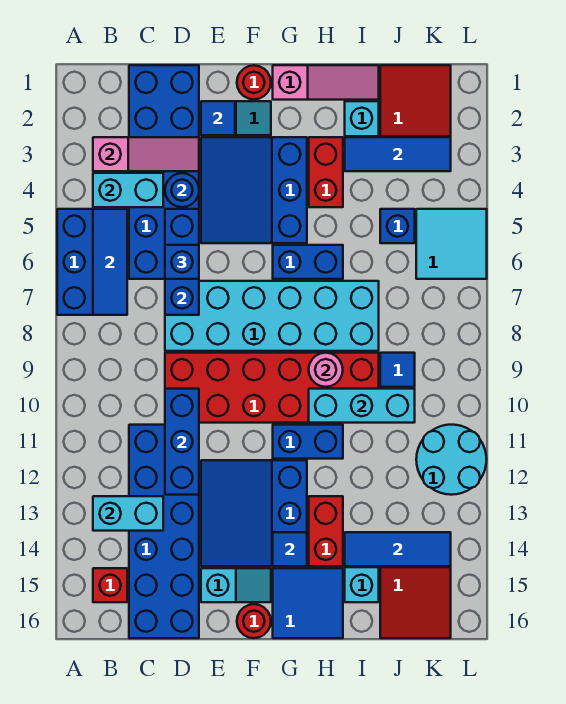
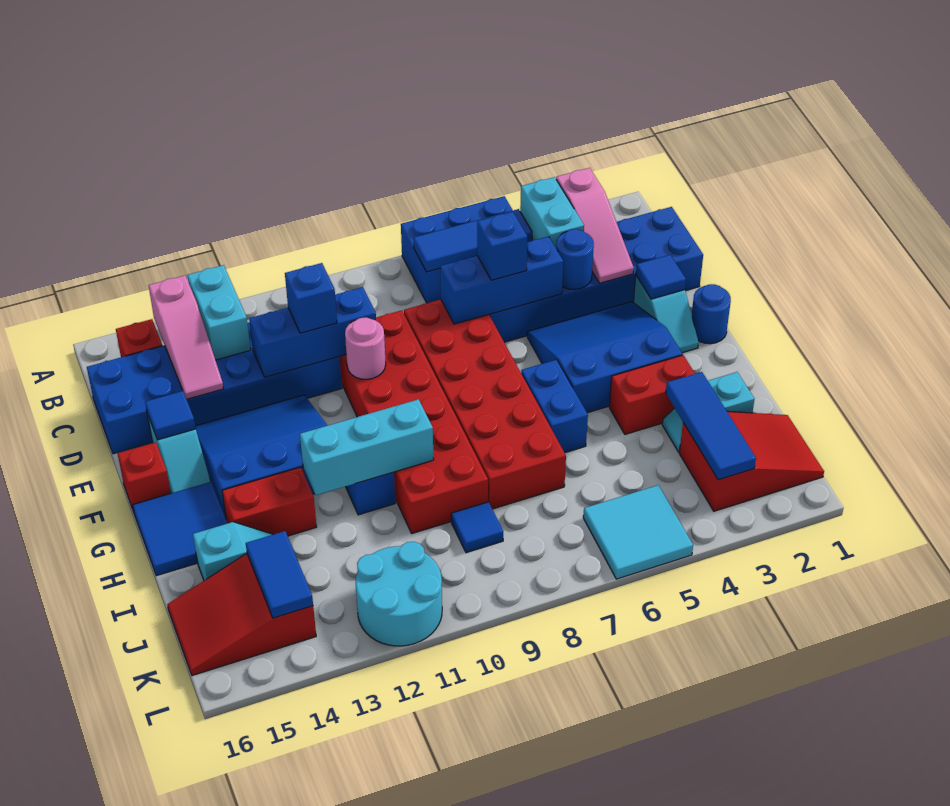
cyan brick D7:I8 level 1 -> red brick D7:I8 level 1
red round brick F1 level 1 -> blue round brick F1 level 1
red round brick F16 level 1 -> red brick F16 level 1
pink slope G1:I1 level 1 top G -> pink slope B14:D14 level 2 top B
blue tile G14 level 2 -> blue tile E15 level 2
pink round brick H9 level 2 -> pink round brick E10 level 2
cyan brick H10:J10 level 2 -> cyan brick H10:H12 level 2
blue tile I14:K14 level 2 -> blue tile J14:K14 level 2
blue brick J5 level 1 -> blue brick D11 level 3

